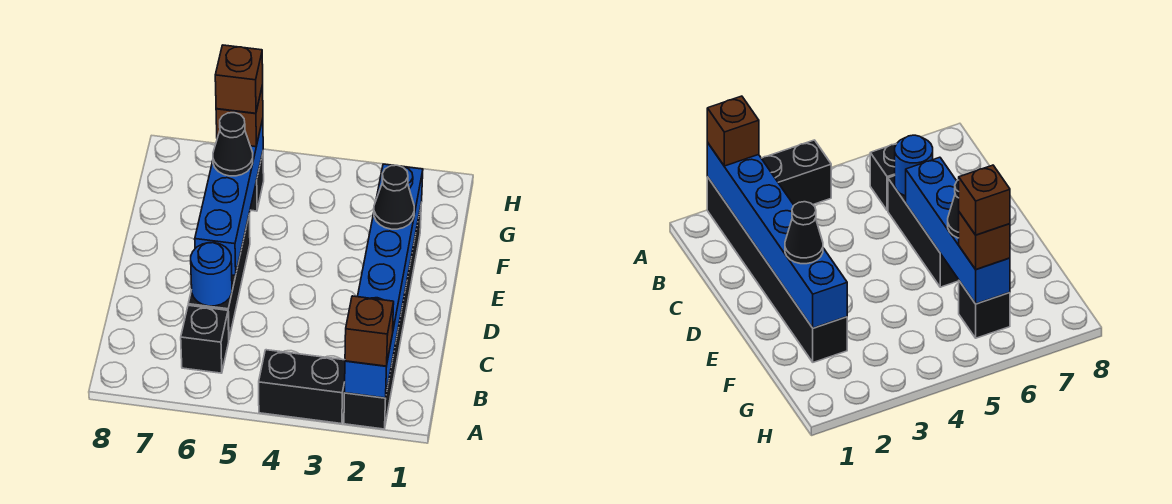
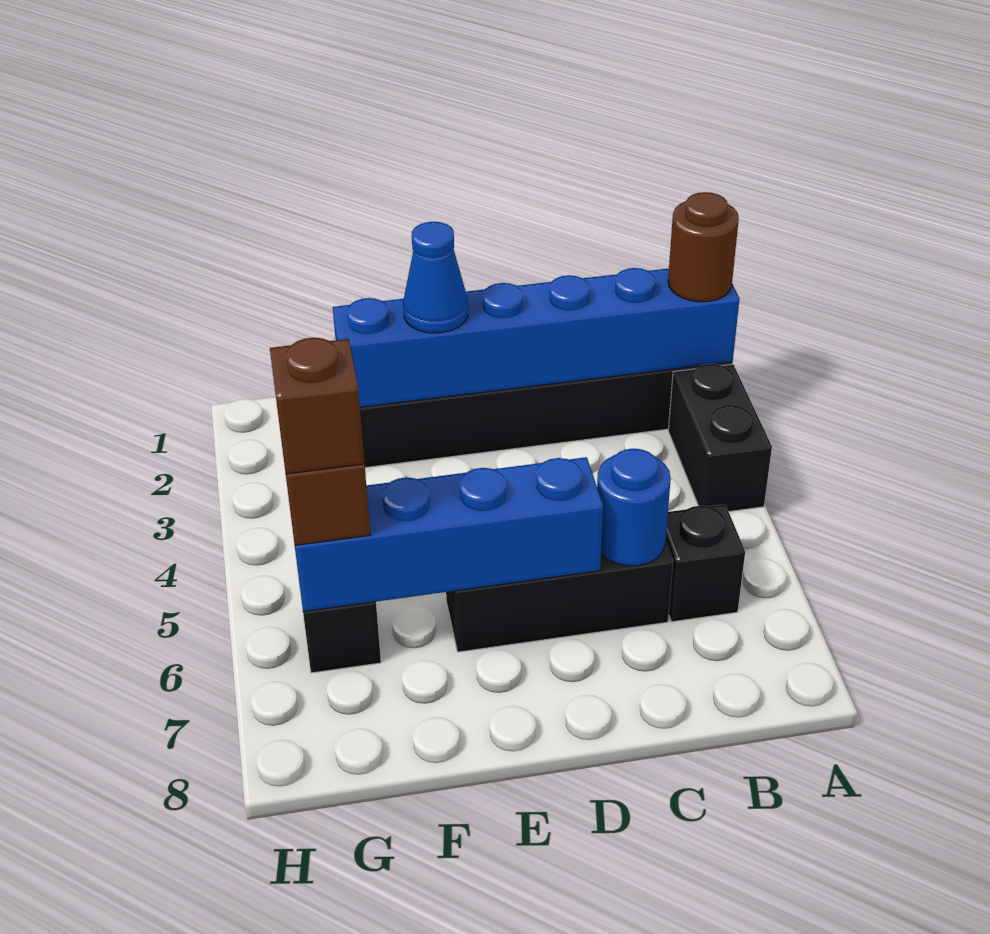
brown brick A2 level 3 -> brown round brick A2 level 3
black cone E2 level 3 -> blue cone E2 level 3
black cone F6 level 3 -> none

